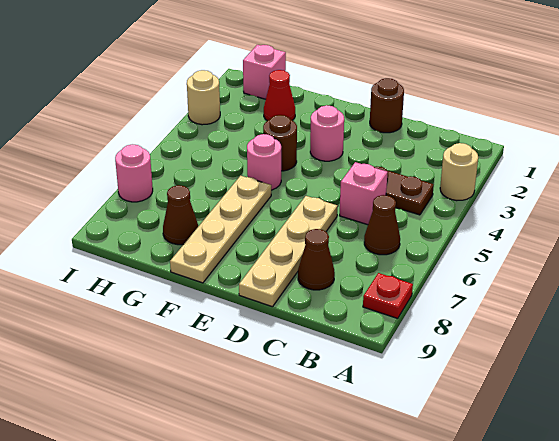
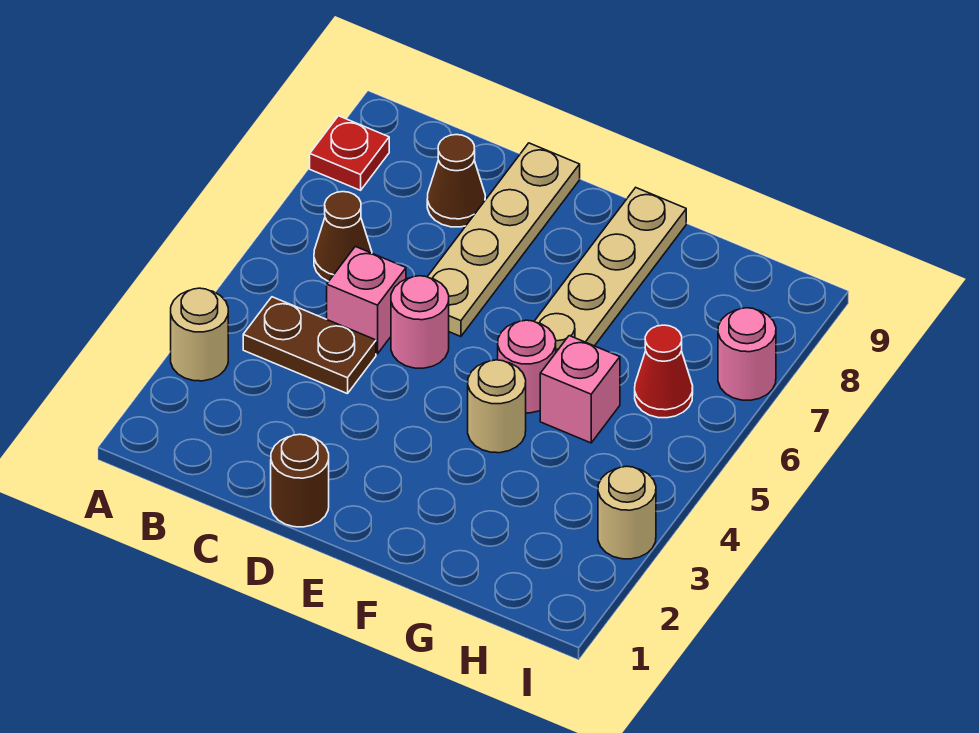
pink round brick E3 level 1 -> pink round brick D5 level 1
brown round brick F4 level 1 -> tan round brick F4 level 1
red cone G2 level 1 -> red cone H6 level 1
brown cone G8 level 1 -> none
pink brick H1 level 1 -> pink brick G5 level 1

